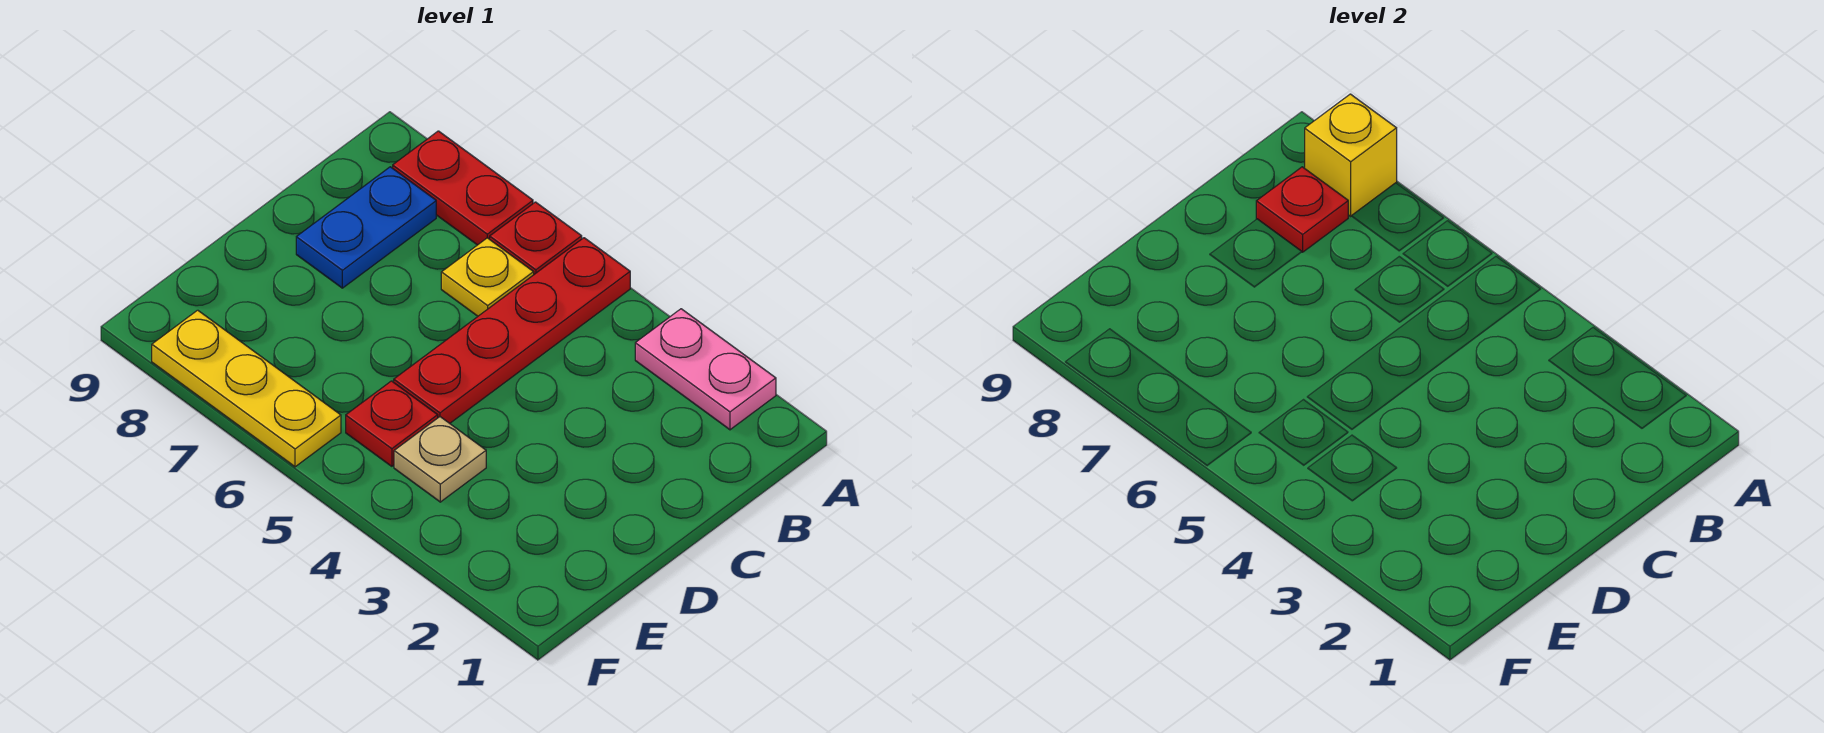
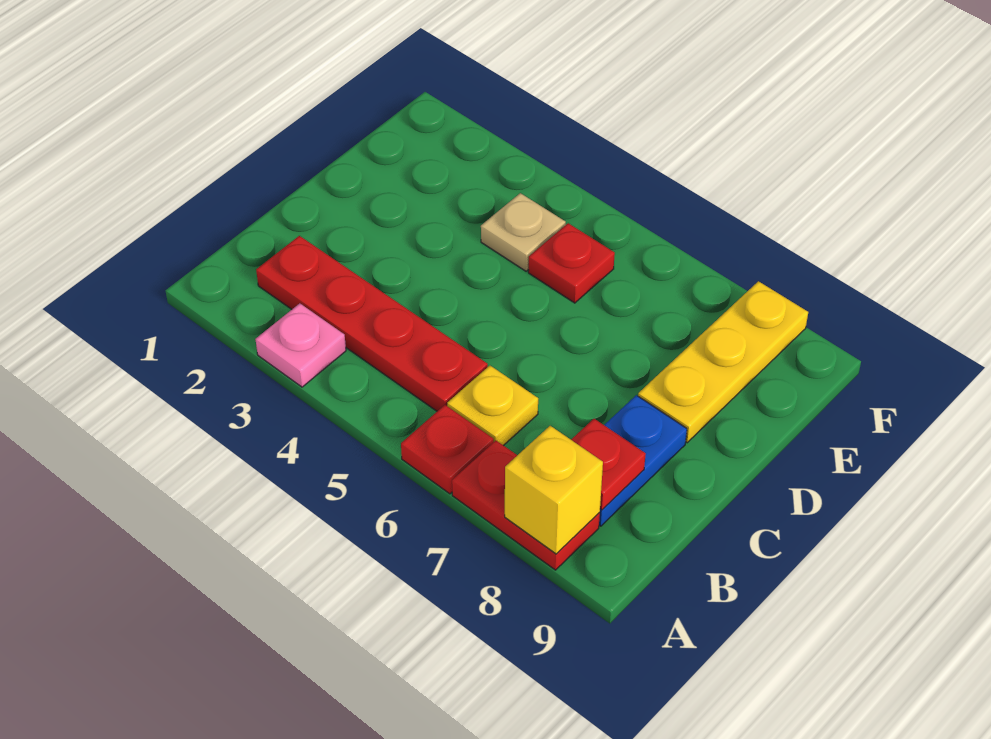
pink plate A2:A3 level 1 -> pink plate A3 level 1
red plate A5:D5 level 1 -> red plate B2:B5 level 1
yellow plate F6:F8 level 1 -> yellow plate D8:F8 level 1

